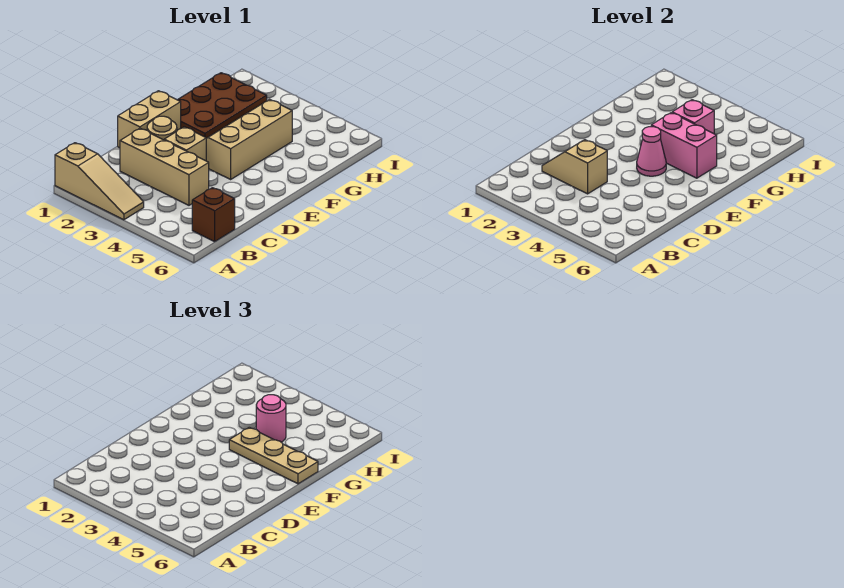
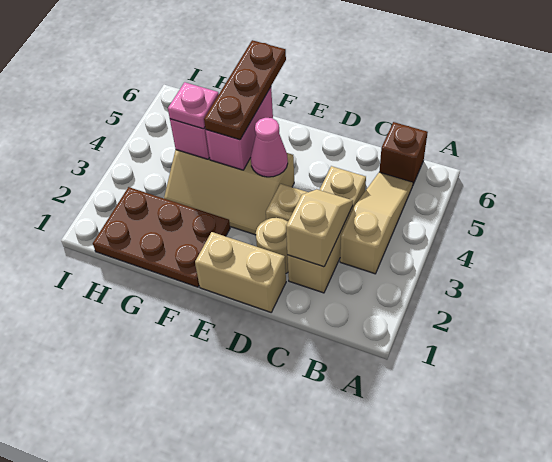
tan slope A1:A3 level 1 top 1 -> tan slope B3:B5 level 1 top 3
tan slope C2:C3 level 2 top 3 -> tan slope C2:C3 level 2 top 2
tan plate F4:F6 level 3 -> brown plate F4:F6 level 3
pink round brick G4 level 3 -> pink plate G4 level 3

